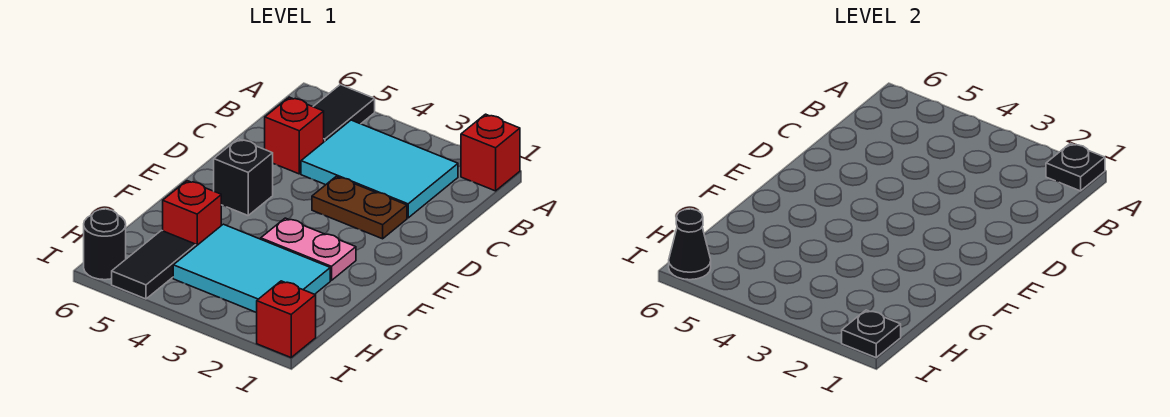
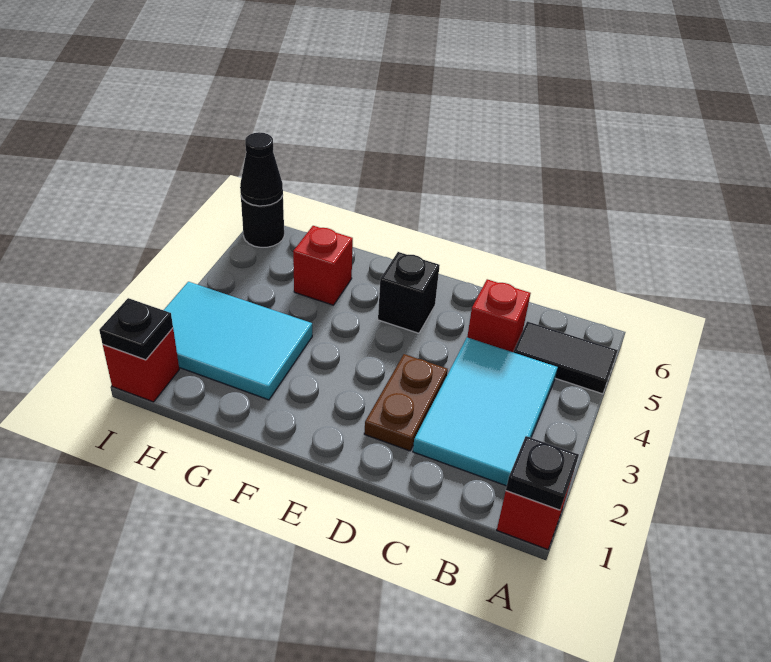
pink plate F2:F3 level 1 -> none
cyan tile G2:H4 level 1 -> cyan tile G2:I3 level 1
black tile H5:I5 level 1 -> none

